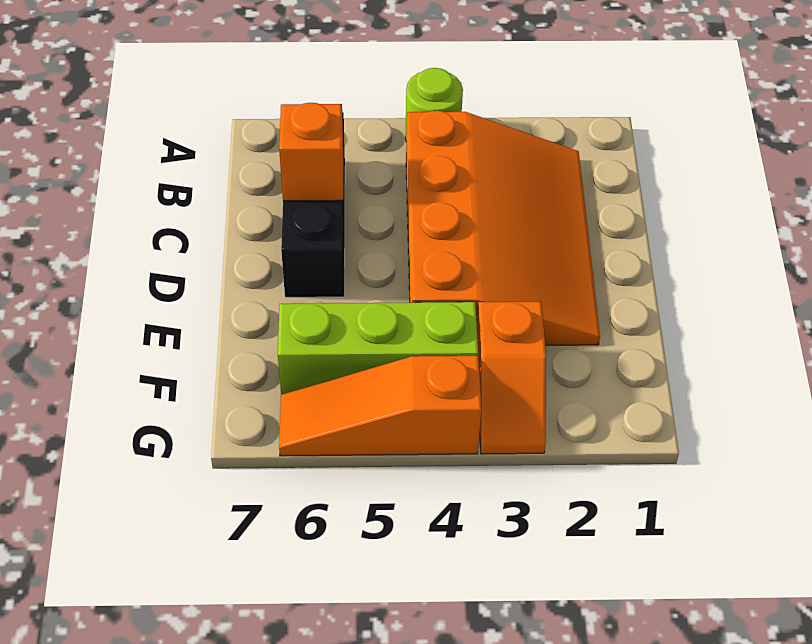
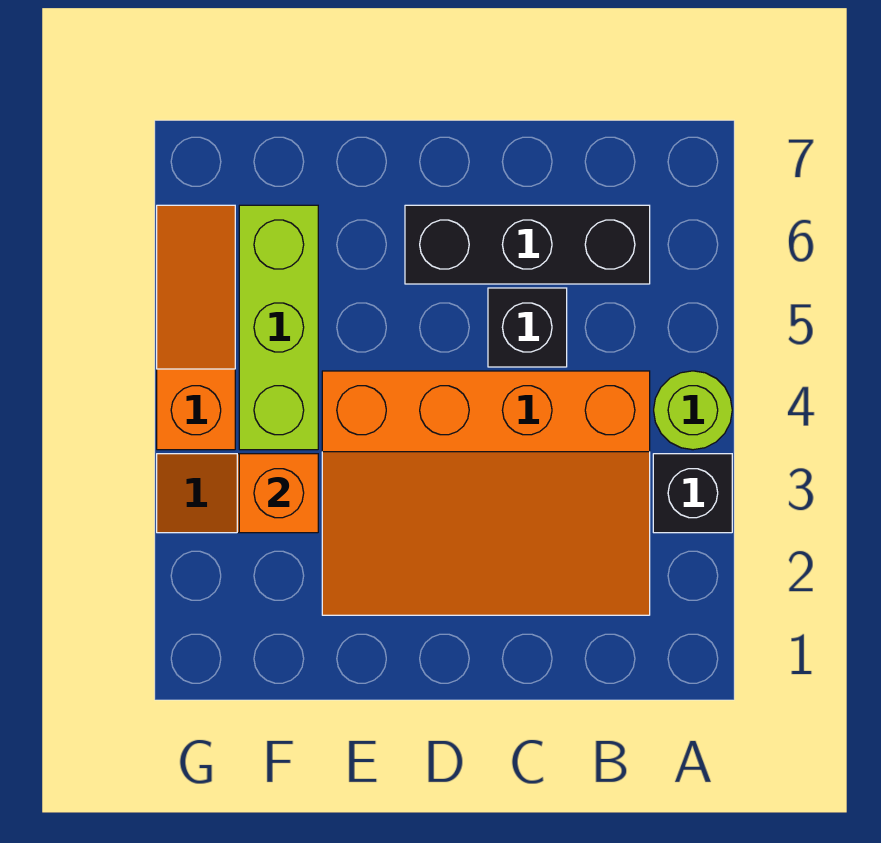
none -> black brick A3 level 1
none -> black brick C5 level 1
orange brick C6 level 2 -> orange brick F3 level 2

